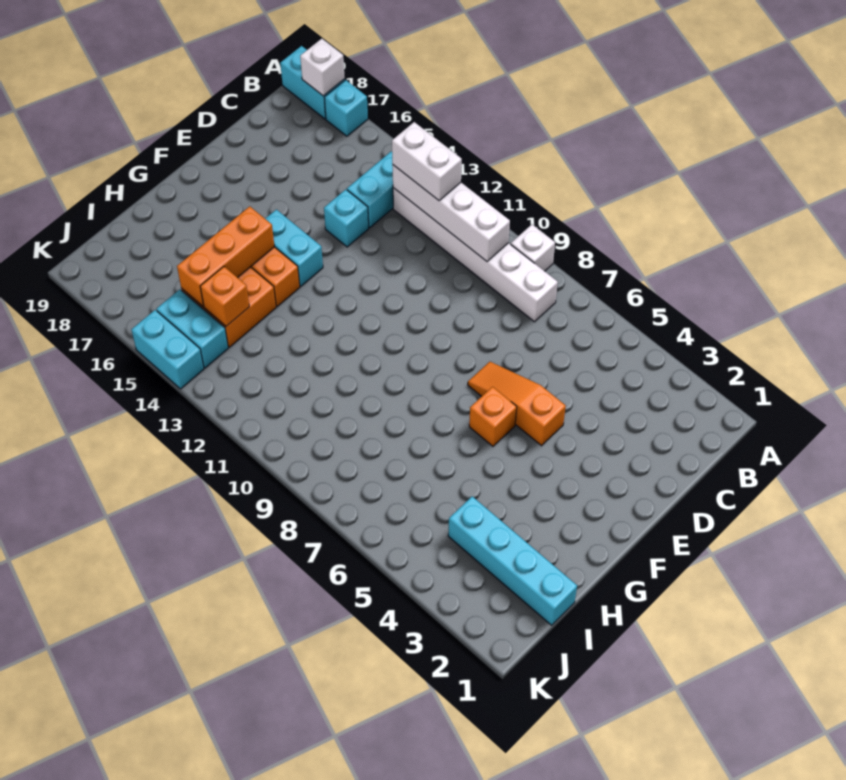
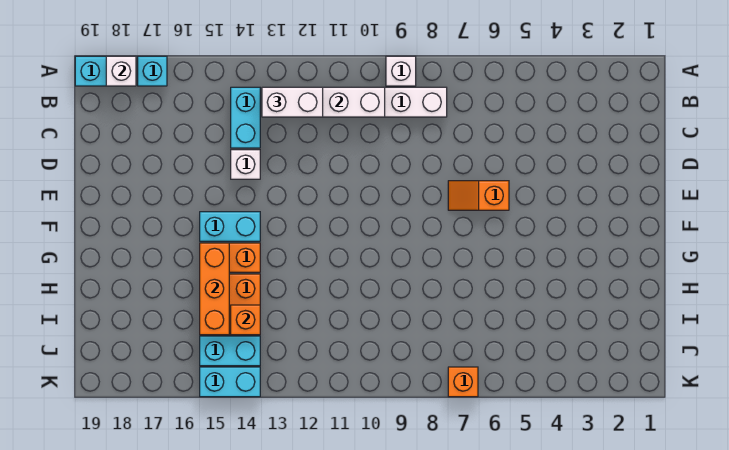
cyan brick D14 level 1 -> white brick D14 level 1
orange slope E5:E7 level 1 top 5 -> orange slope E6:E7 level 1 top 6
orange brick F6 level 1 -> orange brick K7 level 1
cyan brick I1:I4 level 1 -> none

